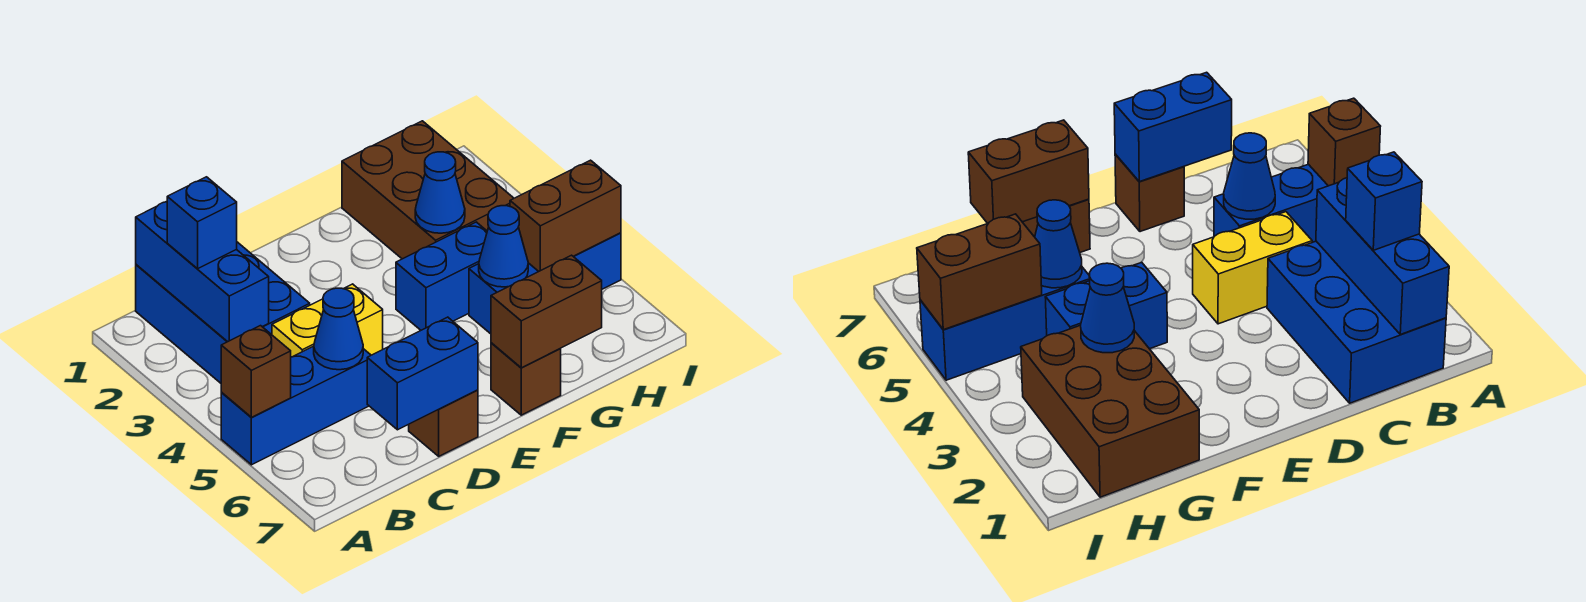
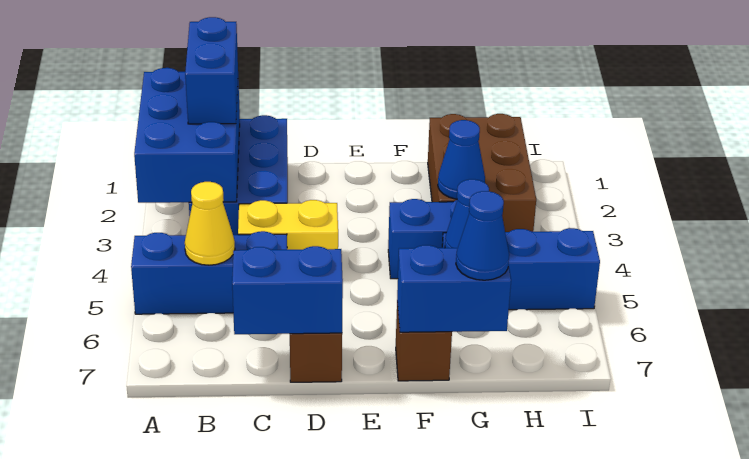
brown brick A5 level 2 -> none
blue brick B1:B3 level 2 -> blue brick A1:B3 level 2
blue brick B2 level 3 -> blue brick B1:B2 level 3
none -> yellow cone B5 level 2
blue cone C5 level 2 -> blue cone G7 level 3
brown brick F7:G7 level 2 -> blue brick F7:G7 level 2
brown brick H5:I5 level 2 -> none

